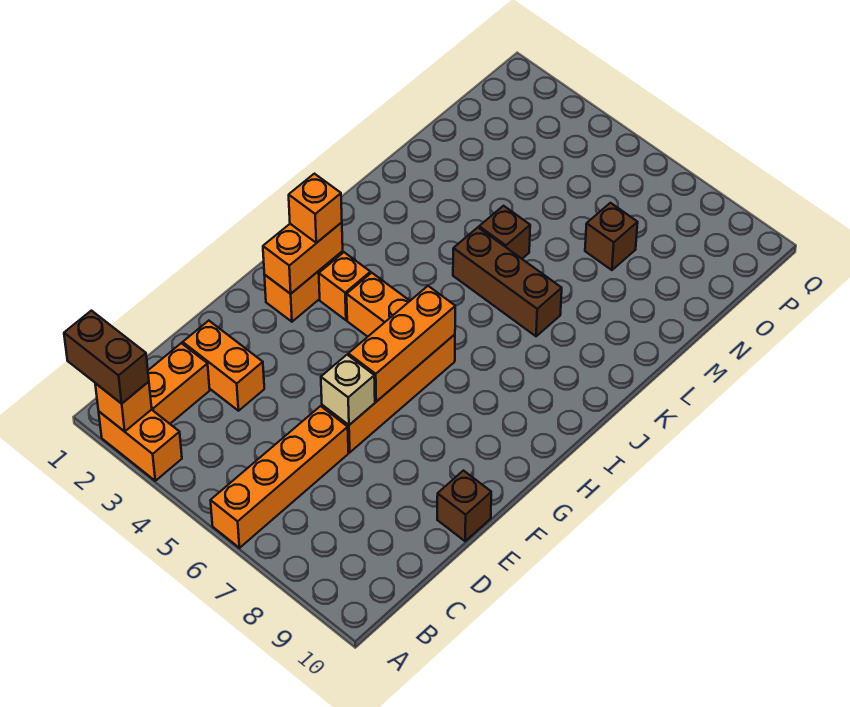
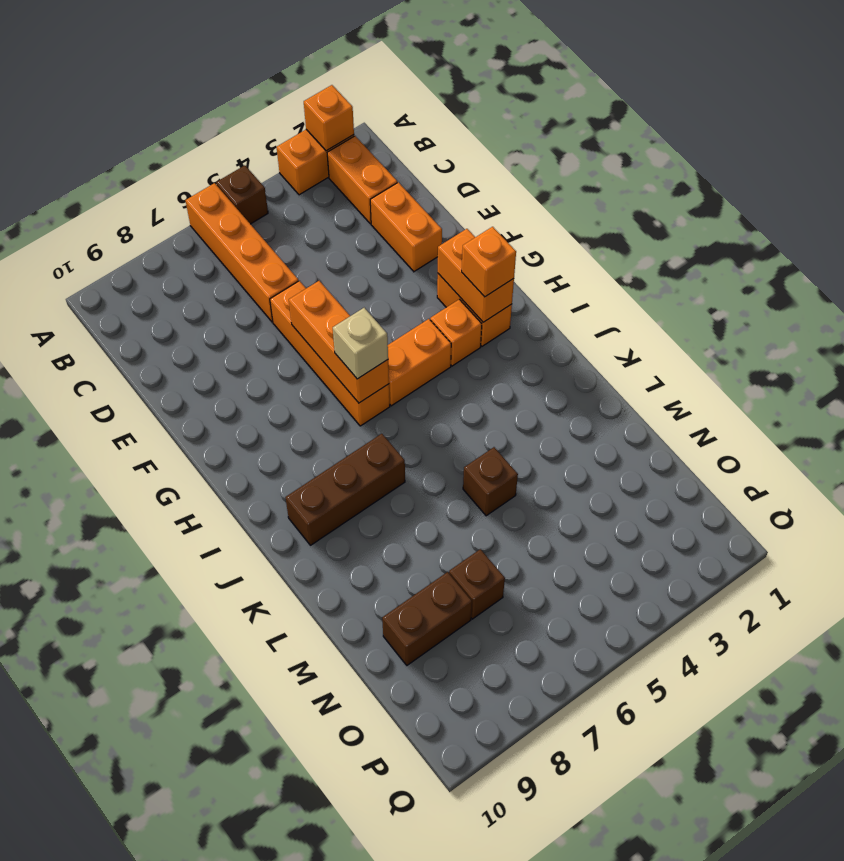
brown brick A1:A2 level 3 -> brown brick N8:N9 level 1
orange brick D2:D3 level 1 -> orange brick D2:E2 level 1
tan brick E6 level 2 -> tan brick H6 level 3
brown brick E10 level 1 -> brown brick A5 level 1
brown brick K5:K7 level 1 -> brown brick J7:J9 level 1

